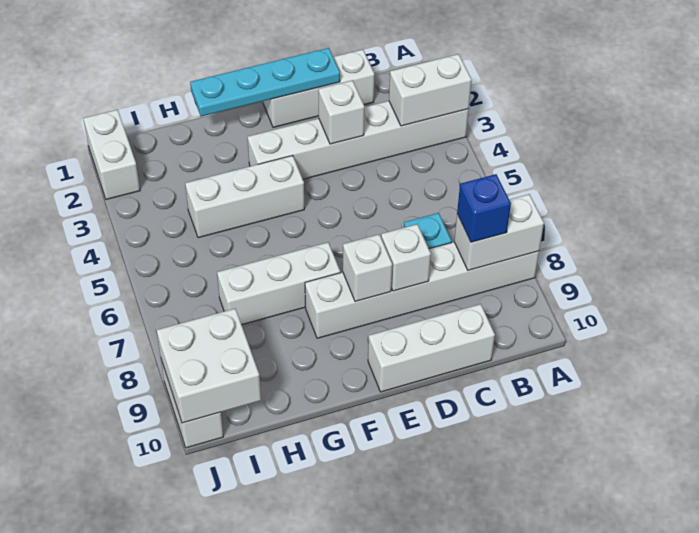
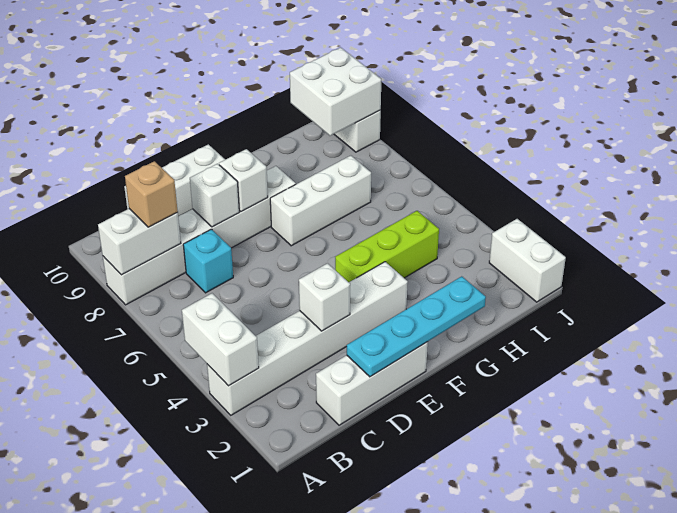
white brick A3:B3 level 2 -> white brick A3:A4 level 2
blue brick B8 level 3 -> tan brick B8 level 3
white brick F4:H4 level 1 -> lime brick F4:H4 level 1

